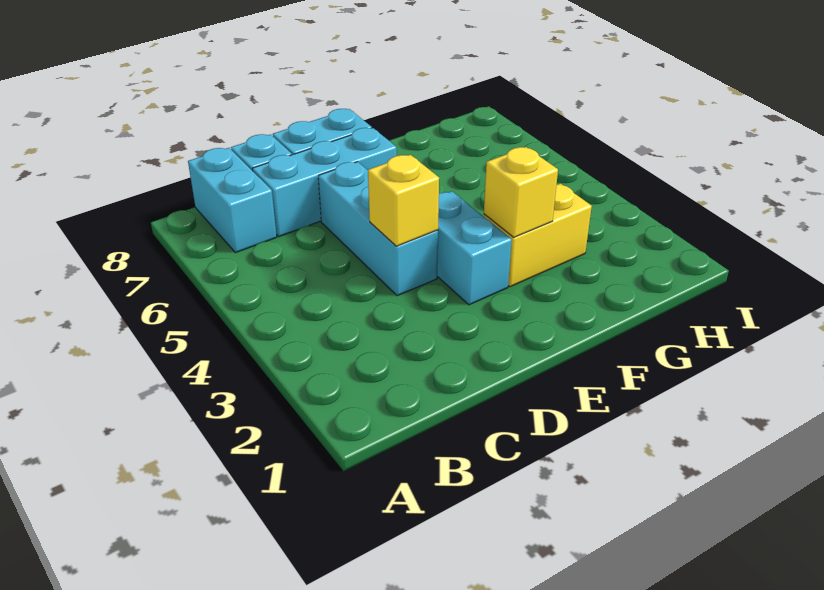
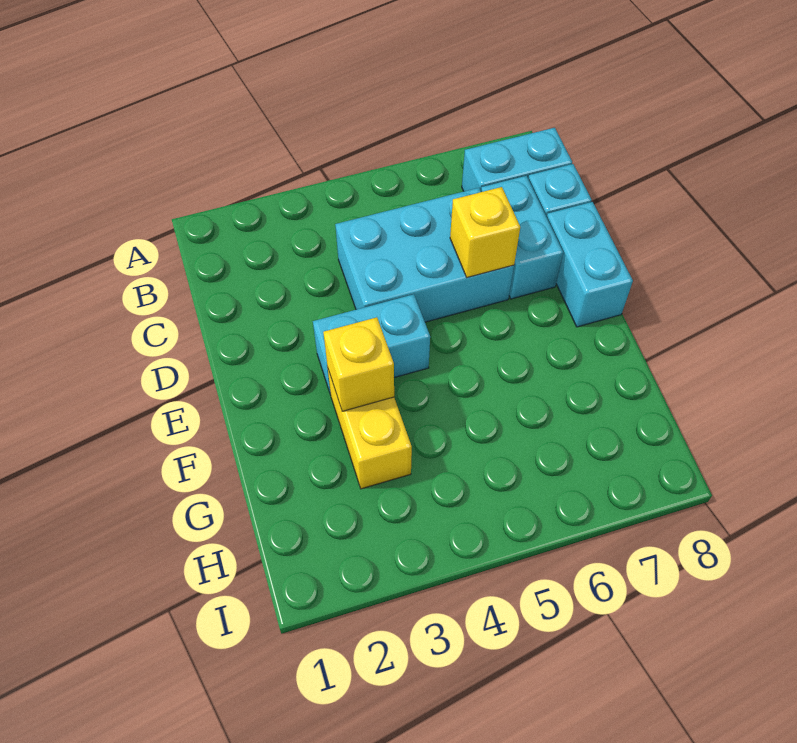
cyan brick C7:E7 level 1 -> cyan brick C7:D7 level 1
cyan brick D4:D6 level 1 -> cyan brick C4:D6 level 1
yellow brick D4 level 2 -> yellow brick D6 level 2

